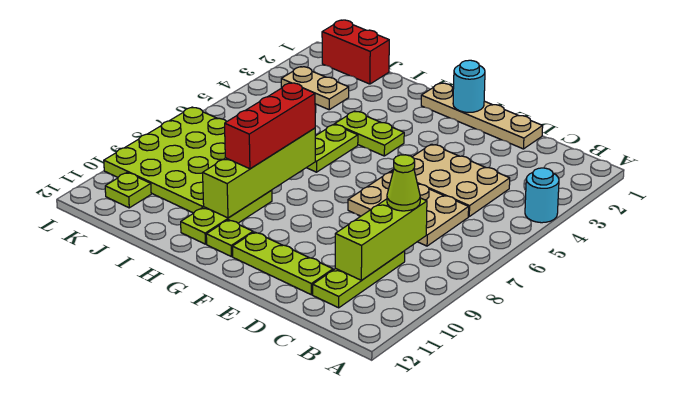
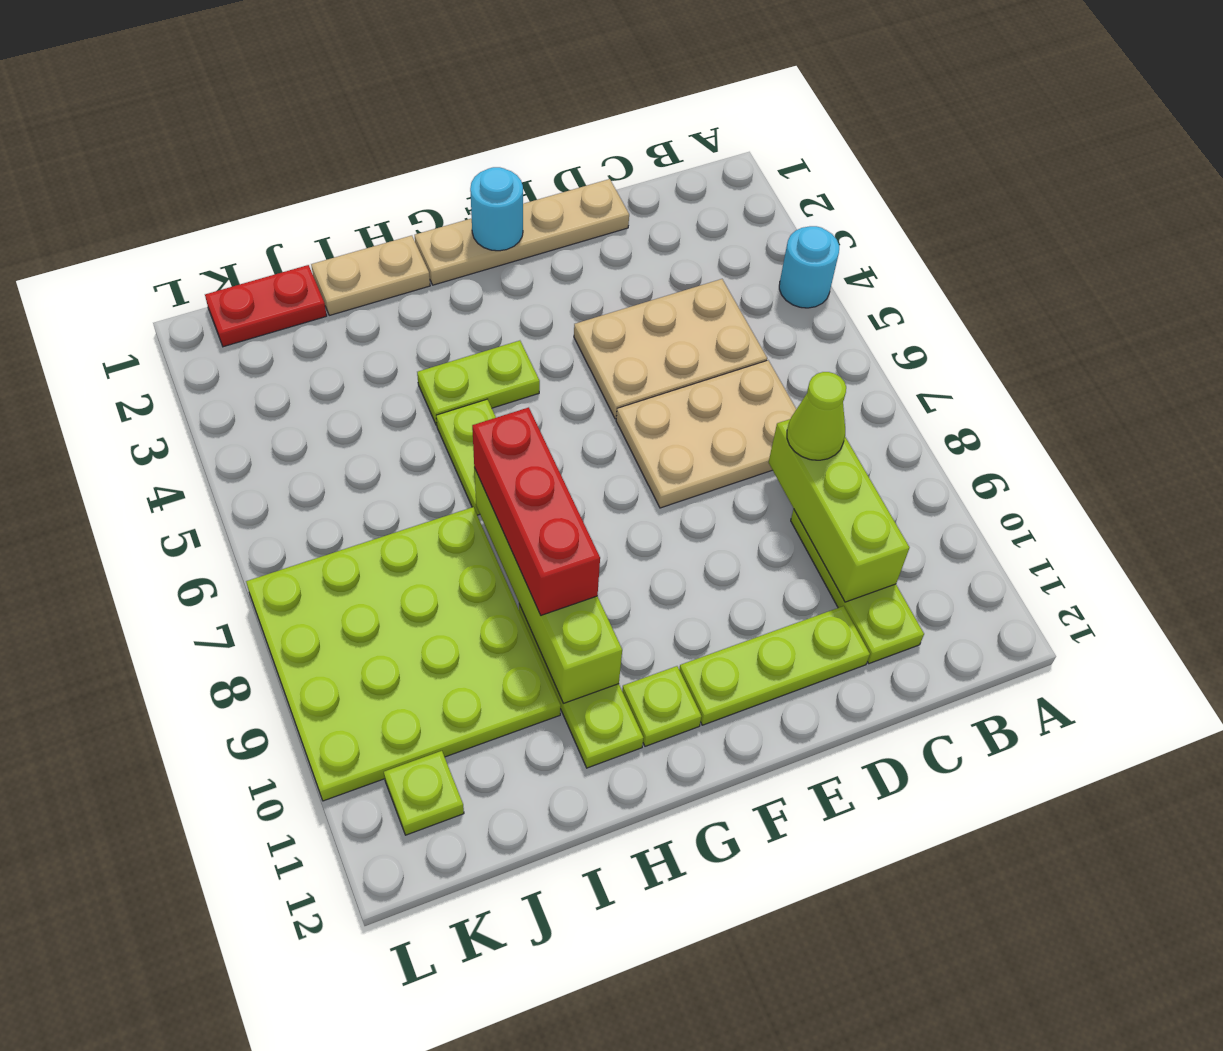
red brick J1:K1 level 1 -> red plate J1:K1 level 1
tan plate J3:K3 level 1 -> tan plate H1:I1 level 1

